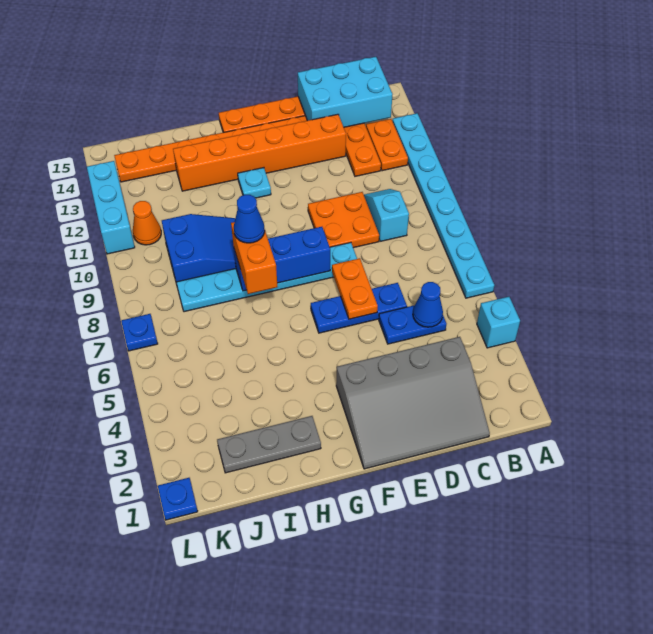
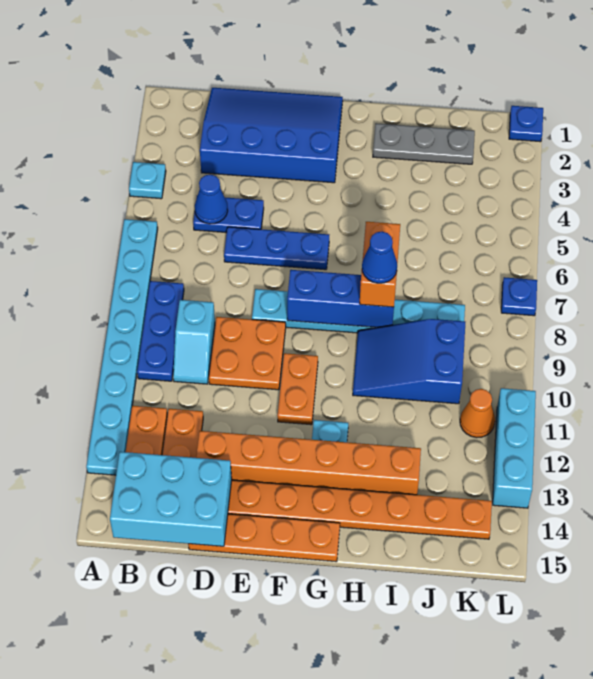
cyan brick A4 level 1 -> cyan plate A4 level 1
none -> blue plate B8:B10 level 1
grey slope C1:F3 level 1 top 3 -> blue slope C1:F3 level 1 top 3
orange plate E6:E7 level 2 -> orange plate F10:F11 level 1

